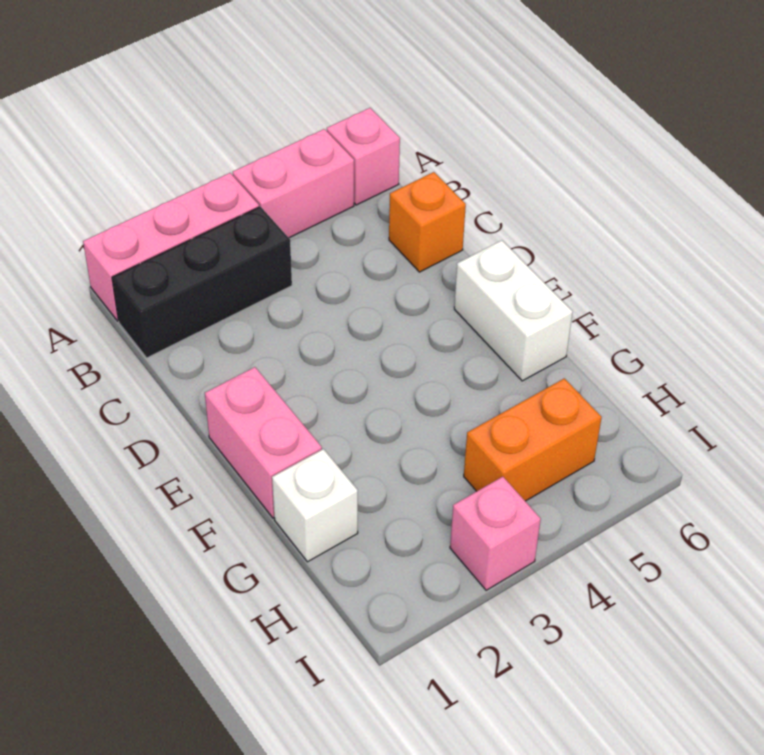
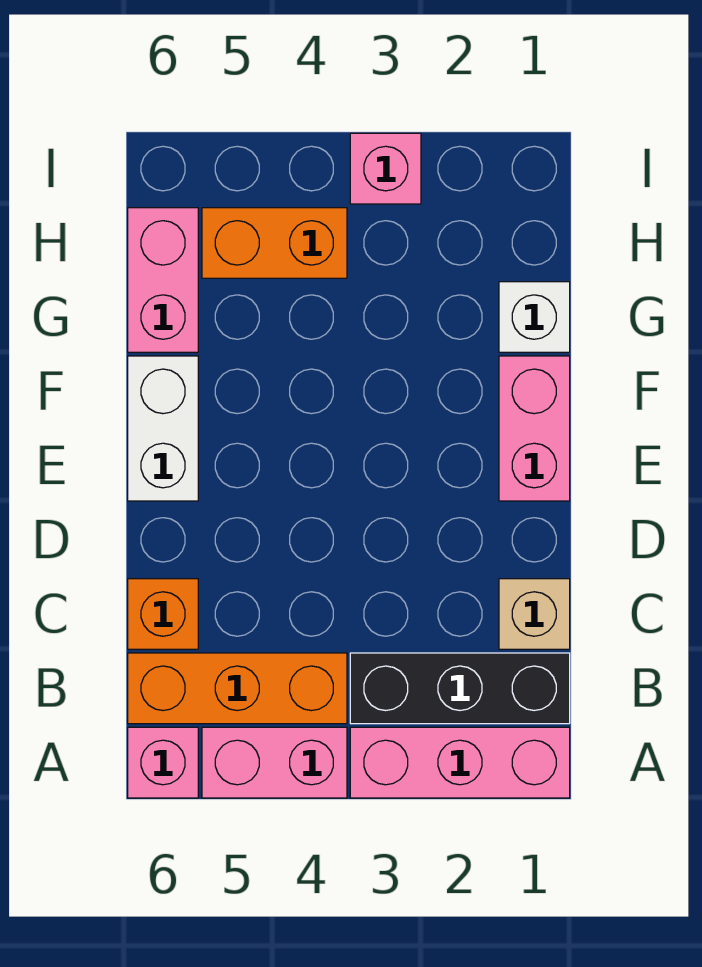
none -> orange brick B4:B6 level 1
none -> tan brick C1 level 1
none -> pink brick G6:H6 level 1

